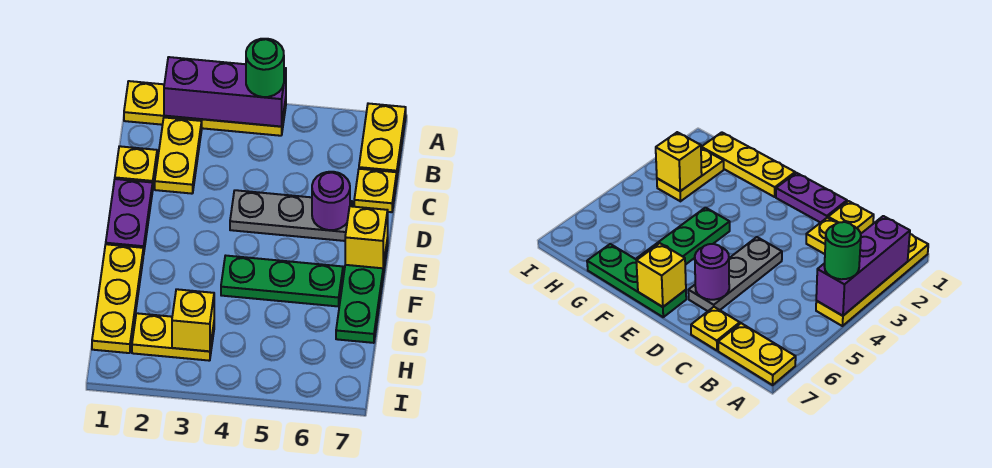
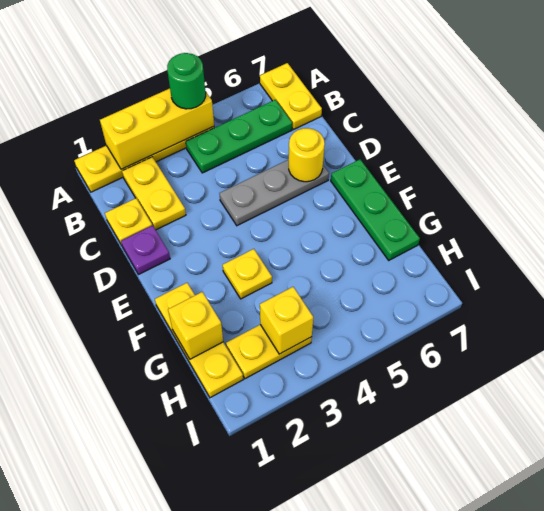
purple brick A2:A4 level 2 -> yellow brick A2:A4 level 2
yellow plate C7 level 1 -> yellow plate F3 level 1
purple plate D1:E1 level 1 -> purple plate D1 level 1
purple round brick D6 level 2 -> yellow round brick D6 level 2
yellow brick E7 level 2 -> yellow brick G1 level 2
green plate F4:F6 level 1 -> green plate B4:B6 level 1

